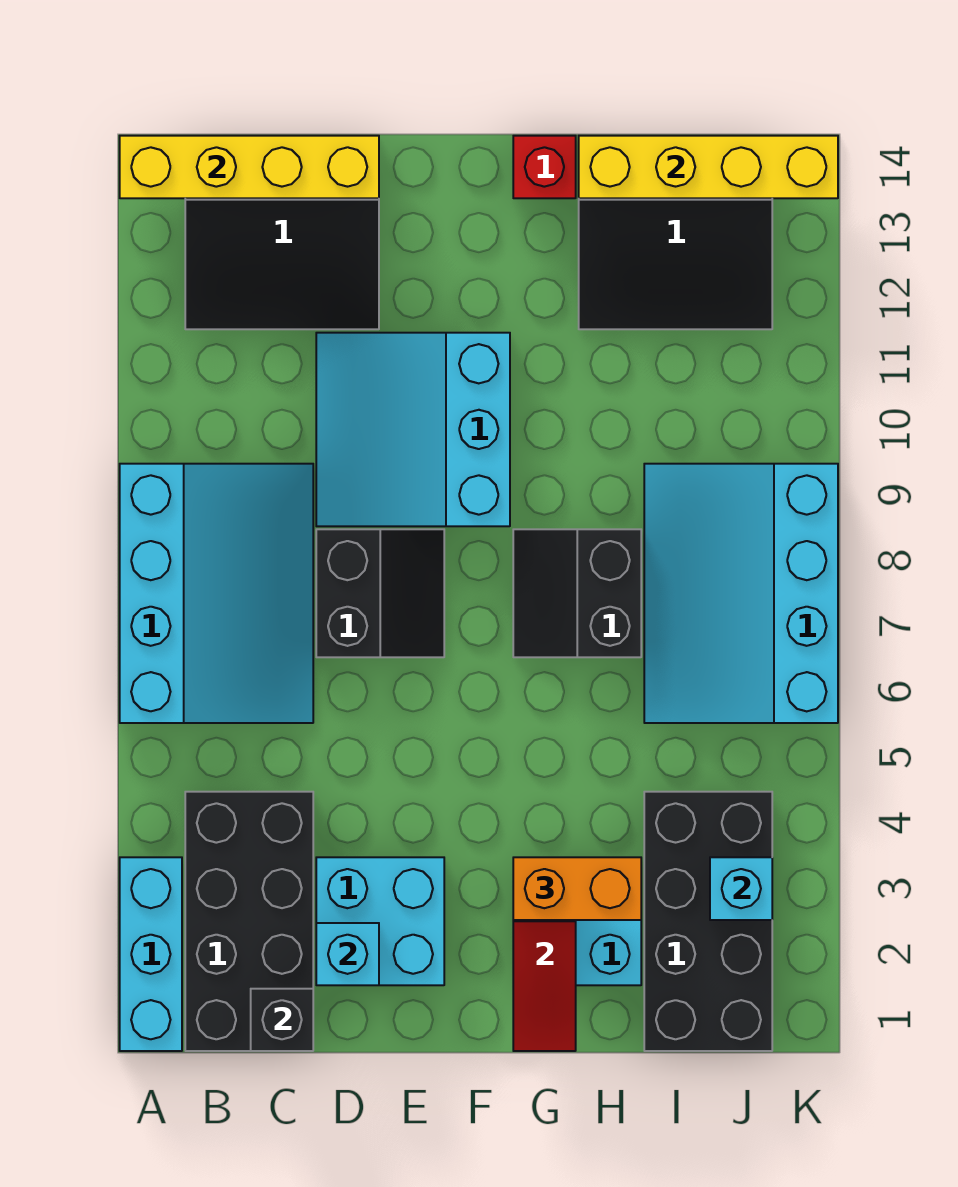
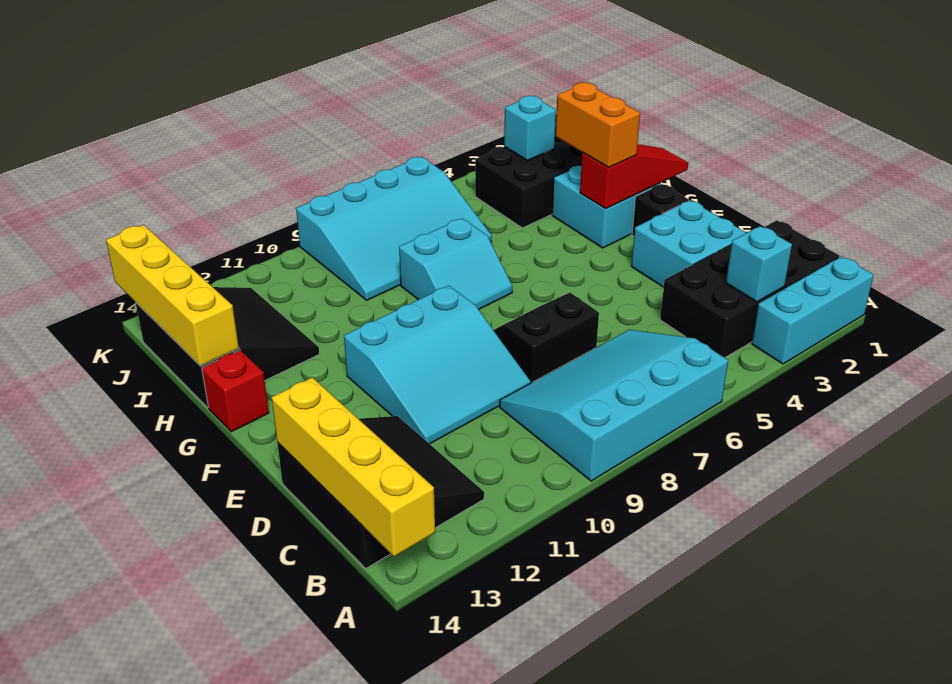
black brick C1 level 2 -> black brick F2 level 1
cyan brick D2 level 2 -> cyan brick B3 level 2
black slope G7:H8 level 1 top H -> cyan slope G7:H8 level 1 top H

